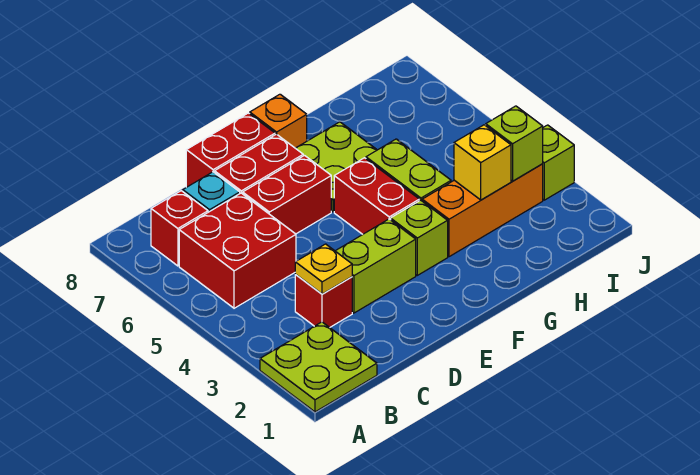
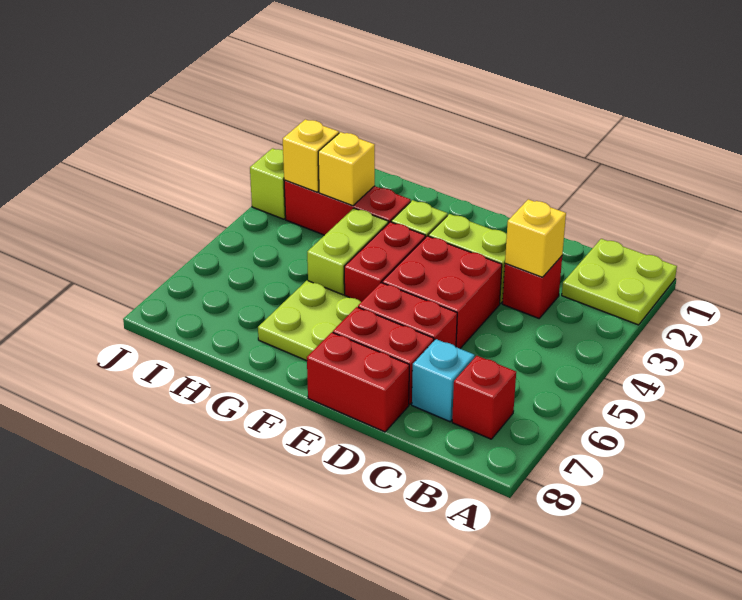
red brick B5:C6 level 1 -> red brick D4:E5 level 1
yellow plate C3 level 2 -> yellow brick C3 level 2
orange brick F8 level 1 -> none
orange brick G3:I3 level 1 -> red brick G3:I3 level 1
lime brick I3 level 2 -> yellow brick I3 level 2

